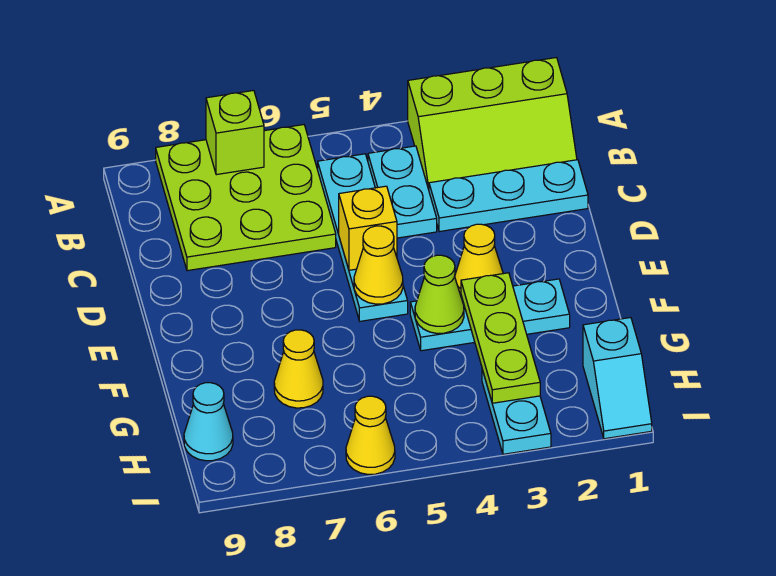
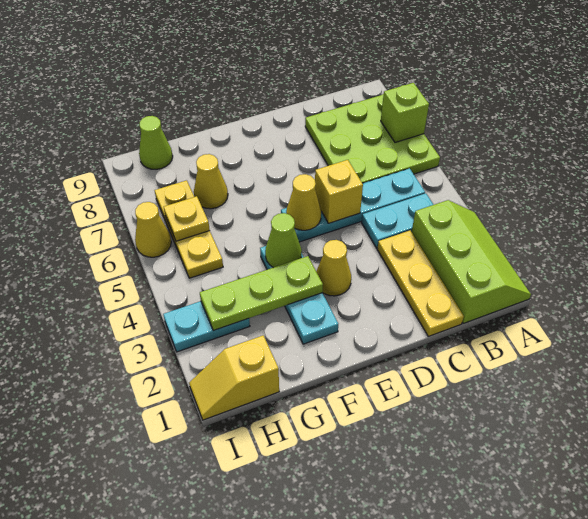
lime slope A1:B3 level 1 top A -> lime slope A1:B3 level 1 top B
cyan plate C1:C3 level 1 -> yellow plate C1:C3 level 1
cyan slope H1:I1 level 1 top H -> yellow slope H1:I1 level 1 top H
none -> yellow plate H5:H7 level 1
none -> yellow plate H6 level 2
cyan cone H9 level 1 -> lime cone H9 level 1

